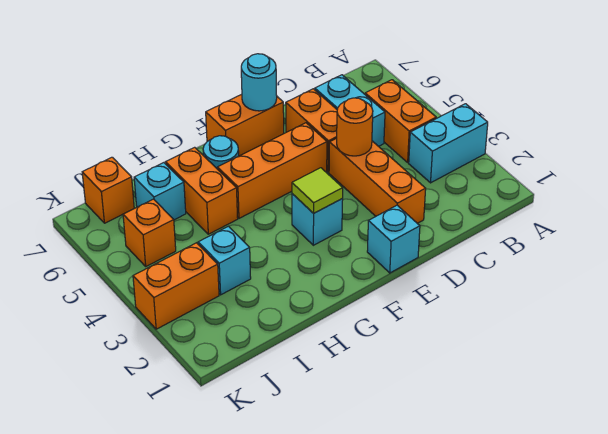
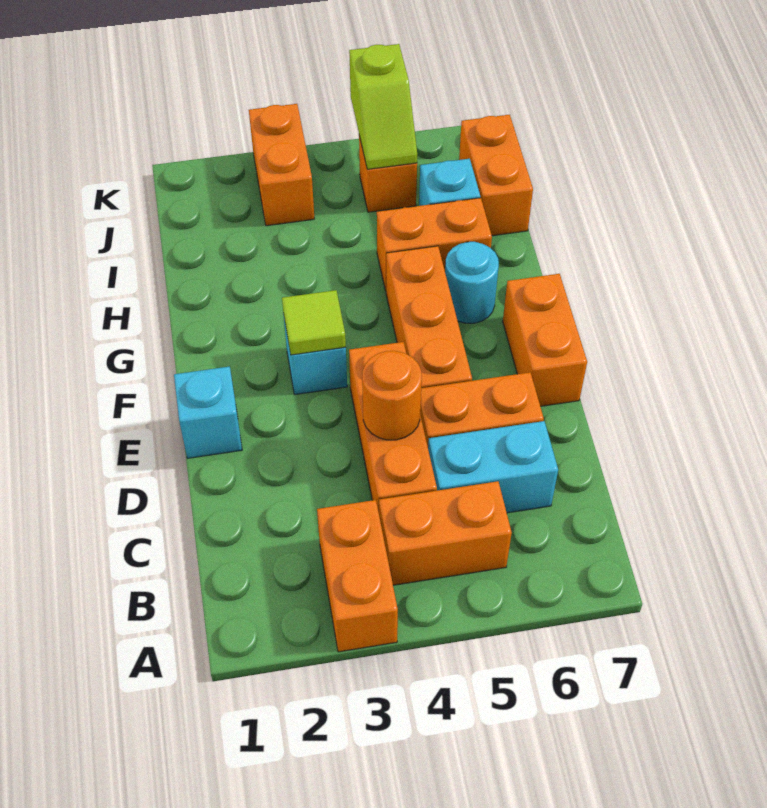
cyan brick A3:B3 level 1 -> orange brick A3:B3 level 1
orange brick D2:D4 level 1 -> orange brick C4:E4 level 1
cyan round brick E7 level 2 -> none
cyan brick I3 level 1 -> none
none -> lime slope J5:K5 level 2 top K
orange brick J7 level 1 -> orange brick I7:J7 level 1

